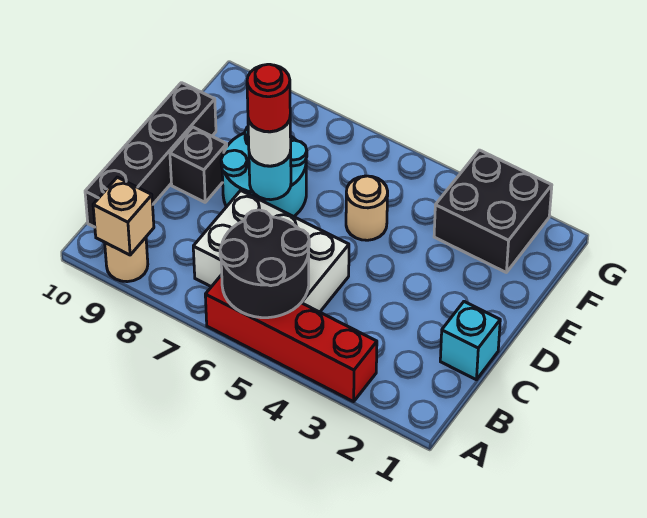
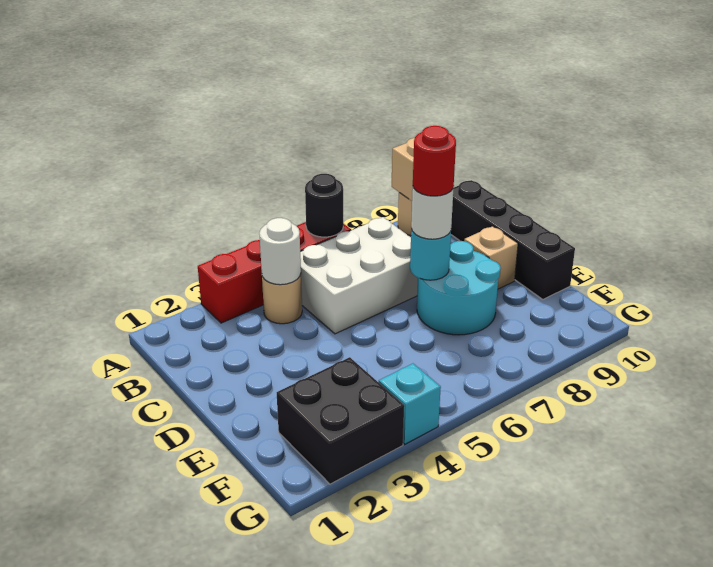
black round brick A5:B6 level 2 -> black round brick A6 level 2
none -> white round brick B4 level 2
cyan brick C1 level 1 -> cyan brick G4 level 1
black brick D9 level 1 -> tan brick D9 level 1
tan round brick E5 level 1 -> tan round brick B4 level 1

